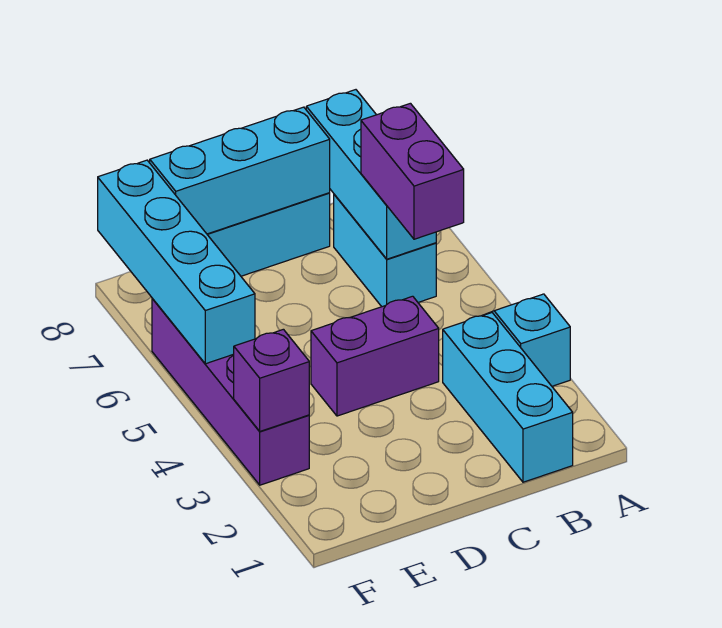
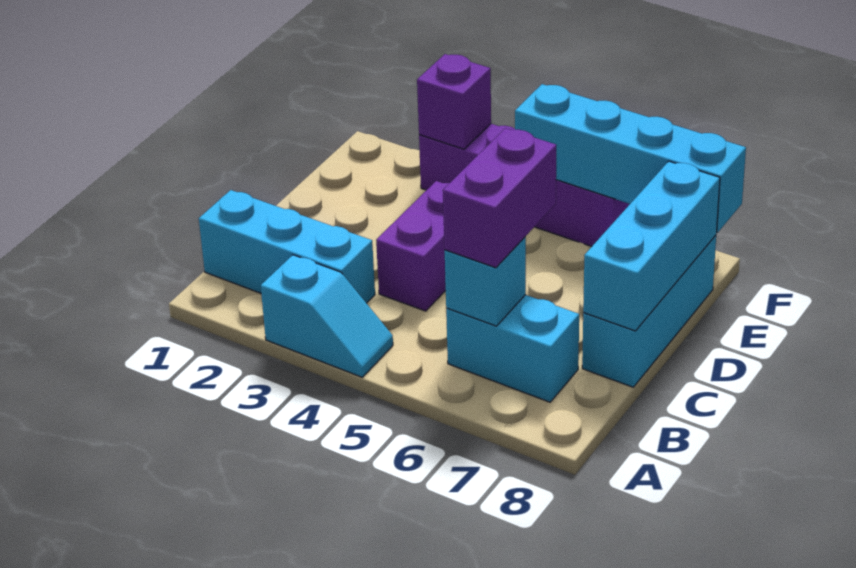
purple brick B5:B6 level 3 -> purple brick B6:C6 level 3
cyan brick B6:B8 level 2 -> cyan brick B6 level 2

